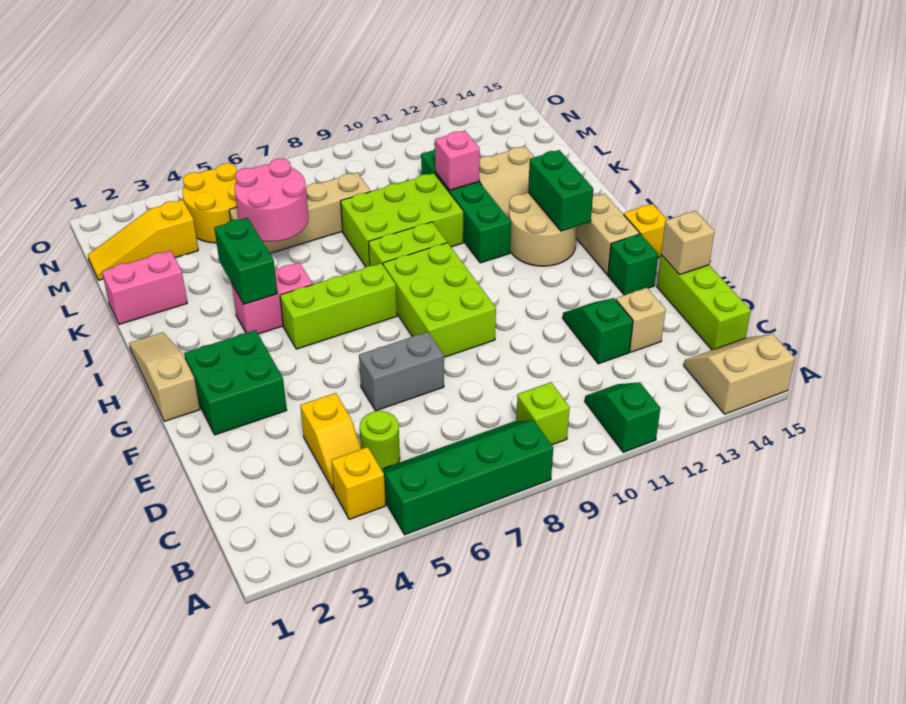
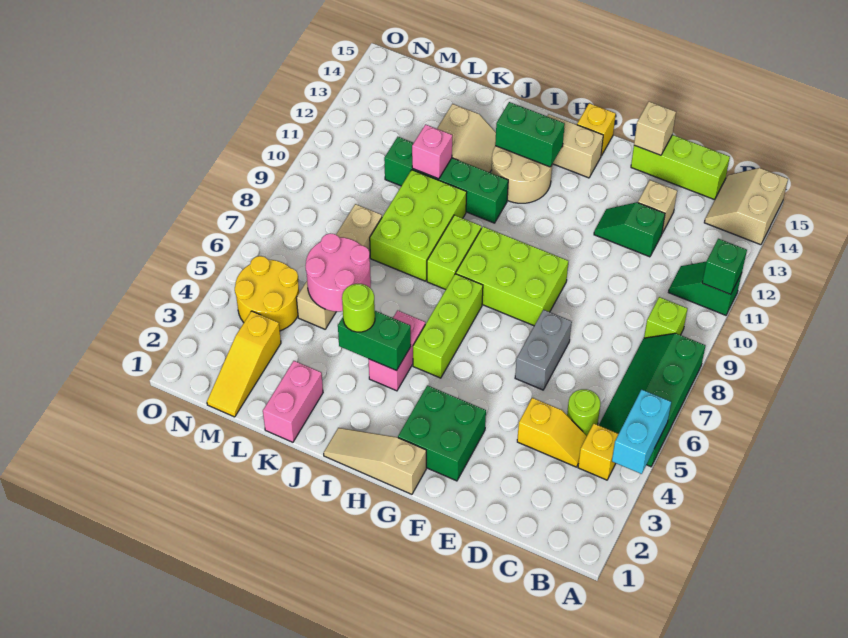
none -> cyan brick A4:A5 level 2
green brick F14 level 1 -> green brick A11 level 2
none -> lime round brick J4 level 3

